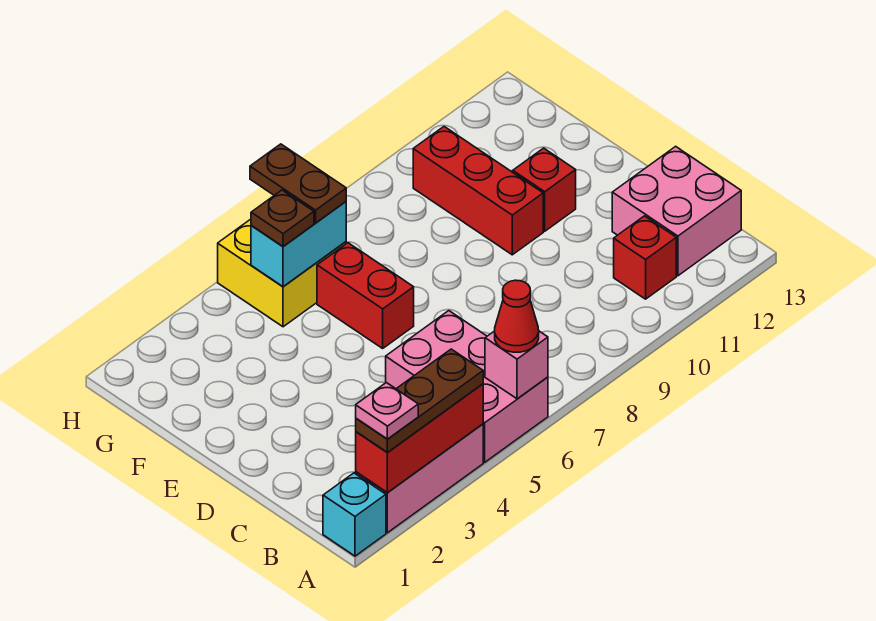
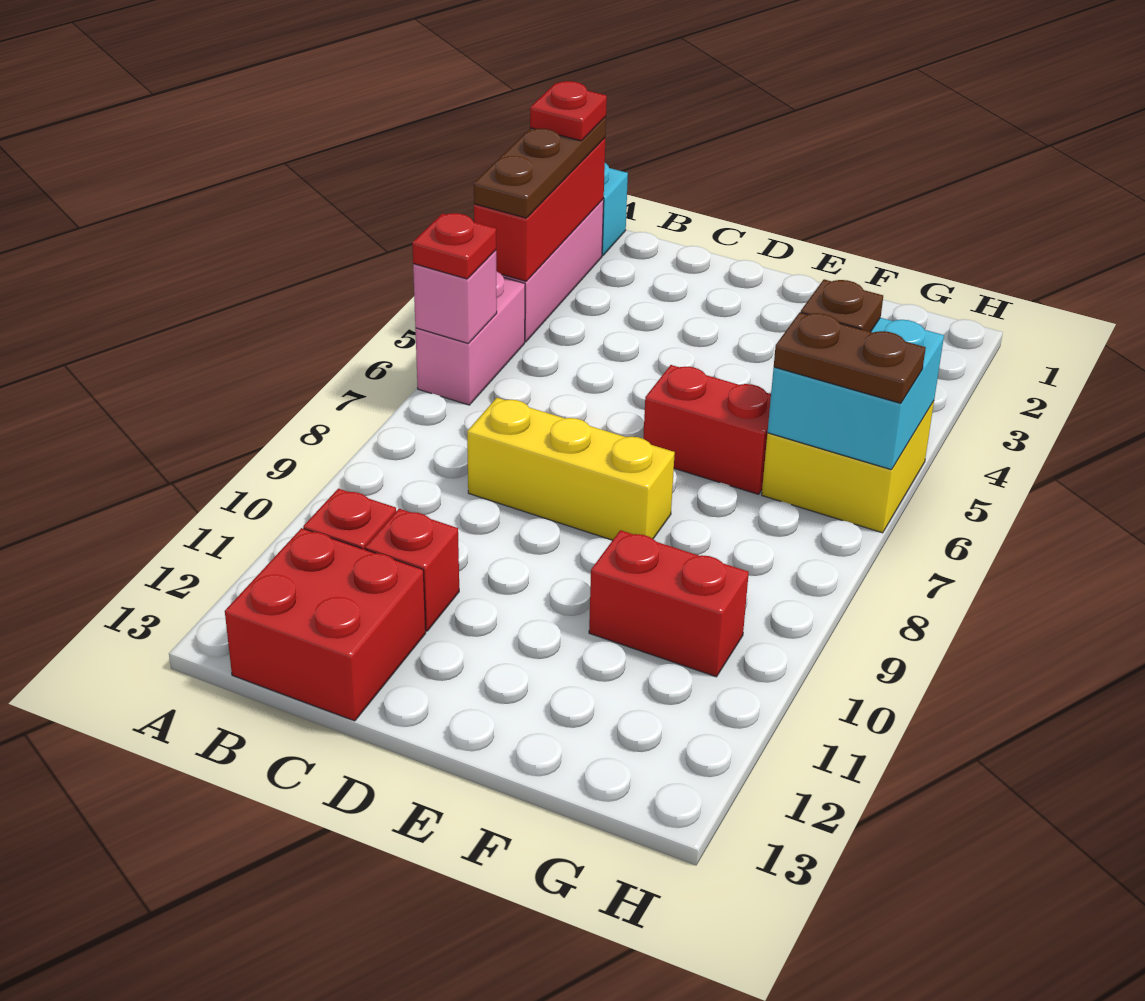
pink plate A2 level 4 -> red plate A2 level 4
pink brick A5:C6 level 1 -> pink brick A5:A6 level 1
red cone A6 level 3 -> red plate A6 level 3
pink brick B12:C13 level 1 -> red brick B12:C13 level 1
none -> yellow brick C8:E8 level 1
red brick E10:G10 level 1 -> red brick F10:G10 level 1
red brick E11 level 1 -> red brick C11 level 1
cyan brick G5:G6 level 2 -> cyan brick G5:H6 level 2

